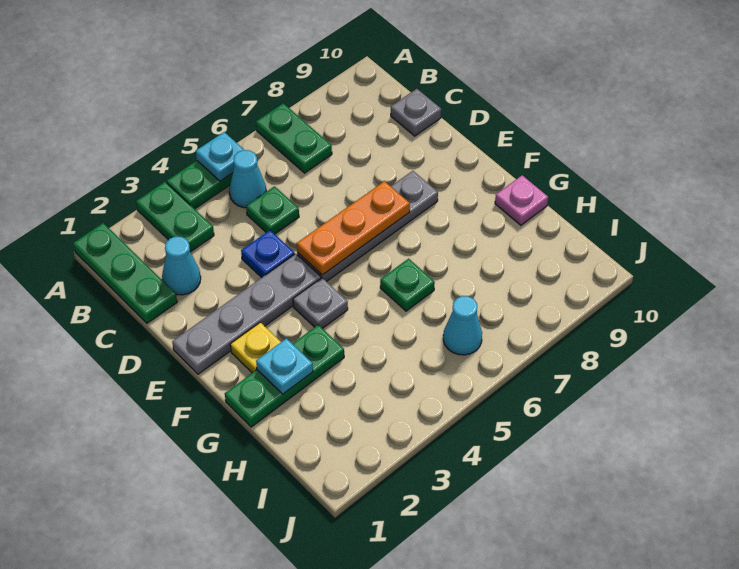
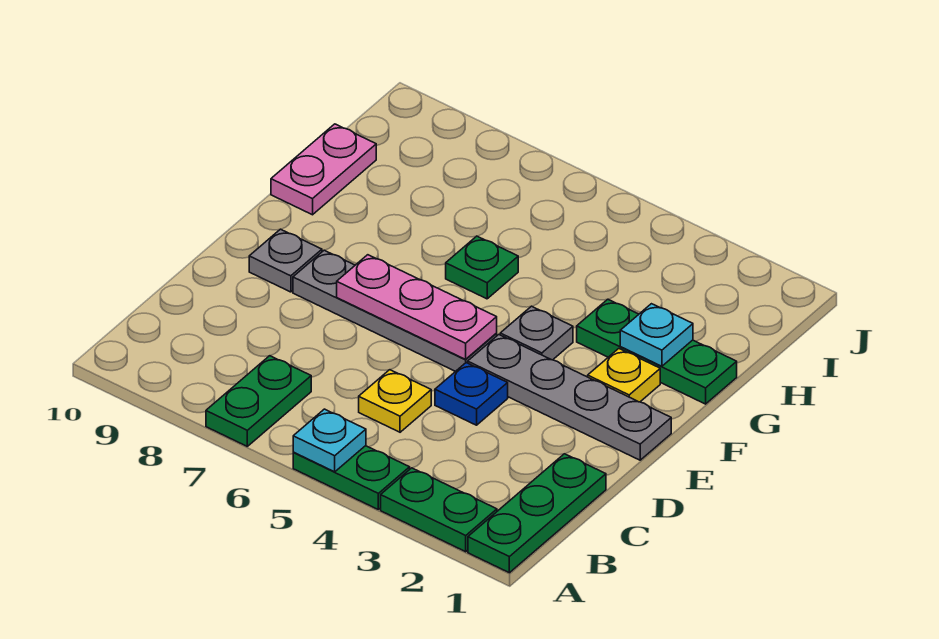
green plate A3:B3 level 1 -> green plate A2:A3 level 1
cyan cone B5 level 1 -> none
cyan cone C2 level 1 -> none
green plate C5 level 1 -> yellow plate C5 level 1
grey plate C10 level 1 -> grey plate E9 level 1
orange plate E5:E7 level 2 -> pink plate E5:E7 level 2
pink plate G10 level 1 -> pink plate G10:H10 level 1
cyan cone I6 level 1 -> none

